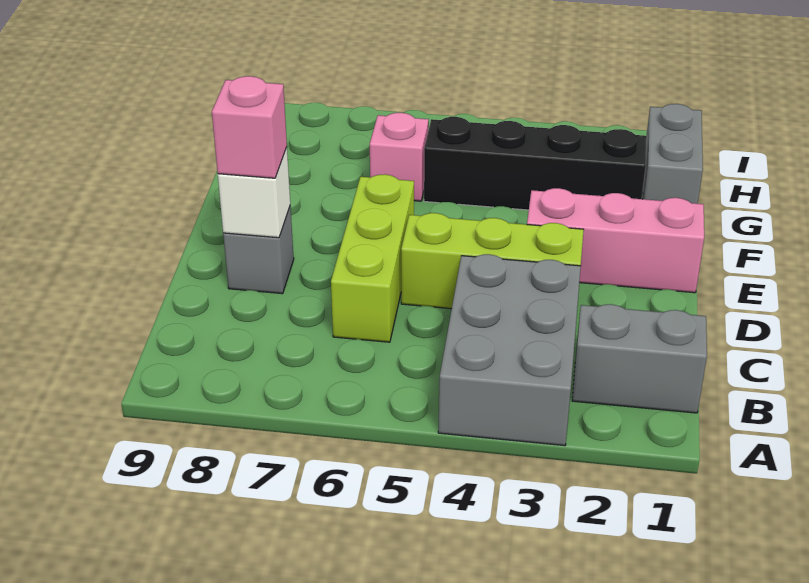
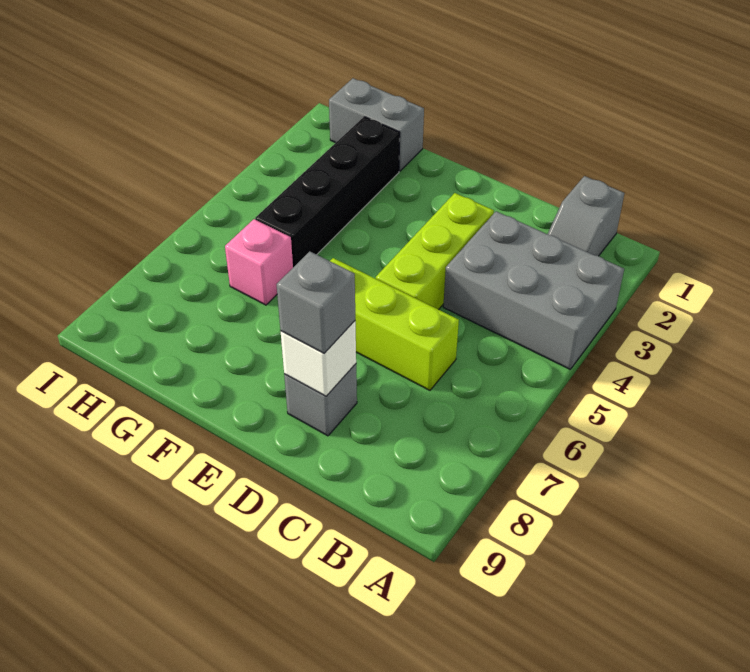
grey brick B1:B2 level 1 -> grey slope B1:B2 level 1 top 1
pink brick D8 level 3 -> grey brick D8 level 3
pink brick E1:E3 level 1 -> none

